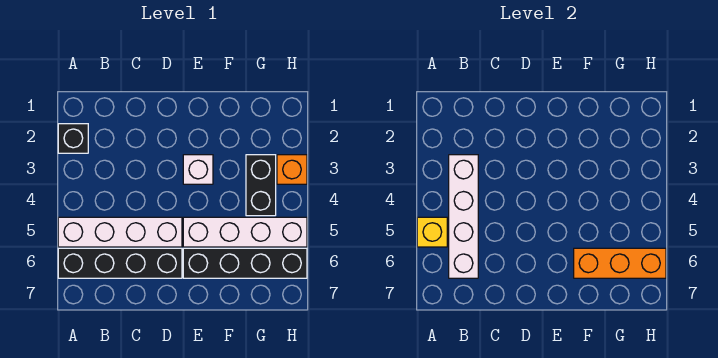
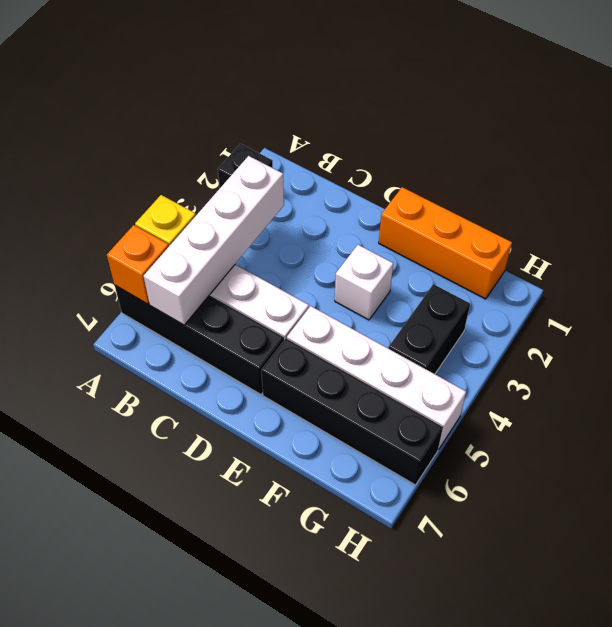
orange brick F6:H6 level 2 -> orange brick E1:G1 level 1
orange brick H3 level 1 -> orange brick A6 level 2

